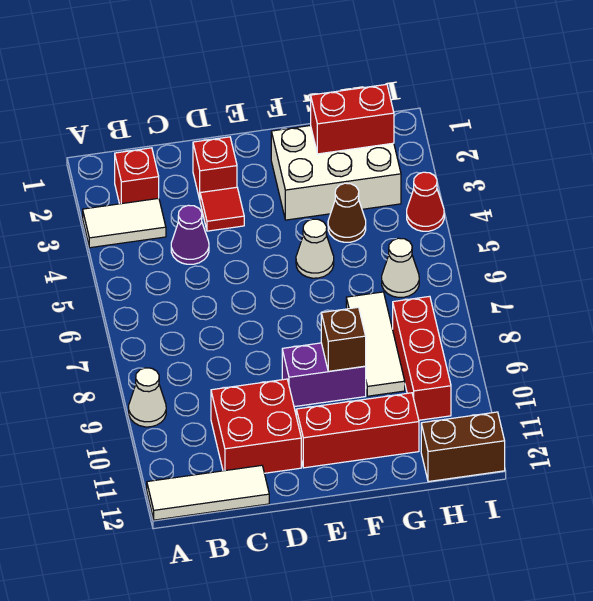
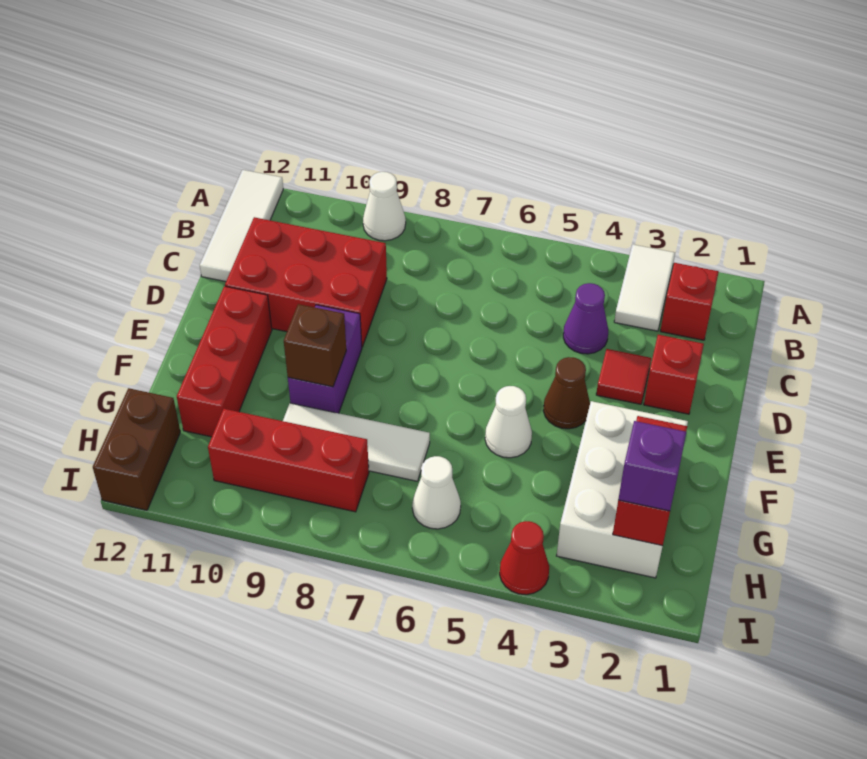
red brick C10:D11 level 1 -> red brick C9:D11 level 1
brown cone G4 level 1 -> brown cone E4 level 1
none -> purple brick H2 level 3

